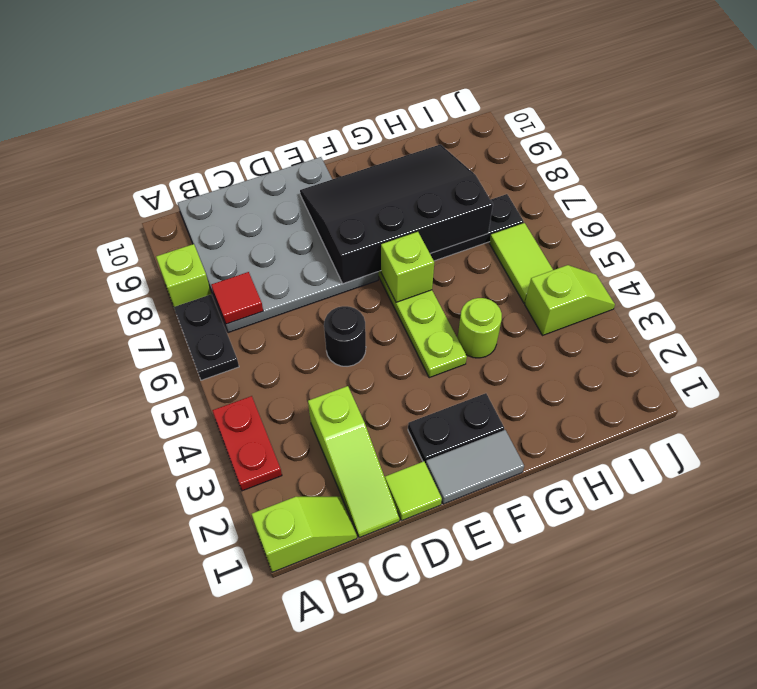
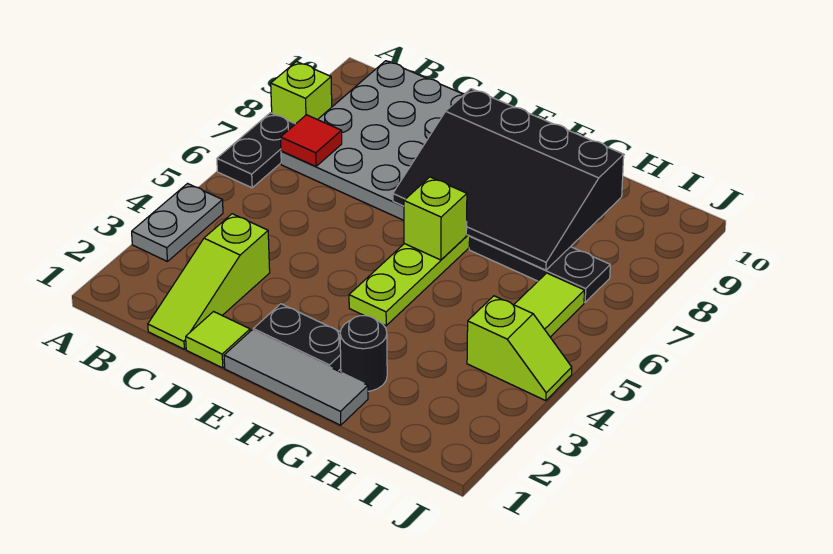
lime slope A1:B1 level 1 top A -> none
red plate A3:A4 level 1 -> grey plate A3:A4 level 1
black round brick D5 level 1 -> black round brick G2 level 1
grey tile E1:F1 level 1 -> grey tile E1:G1 level 1
black slope E7:H9 level 2 top 7 -> black slope E7:H9 level 2 top 9
lime round brick G4 level 1 -> none

